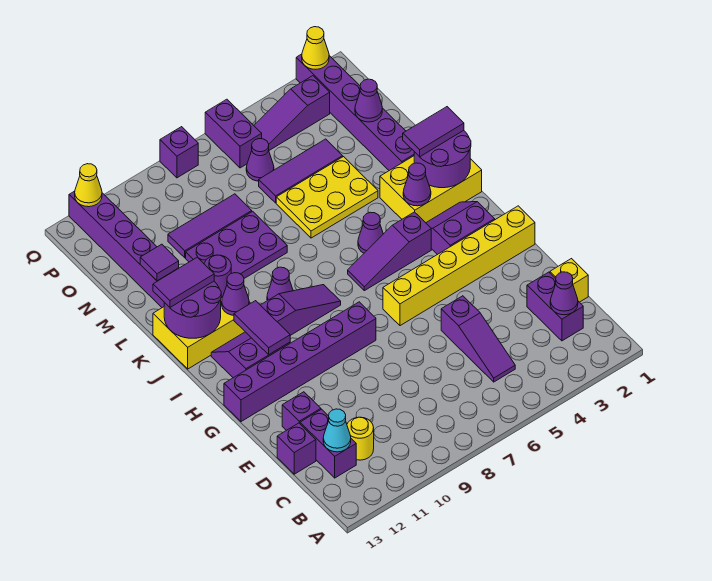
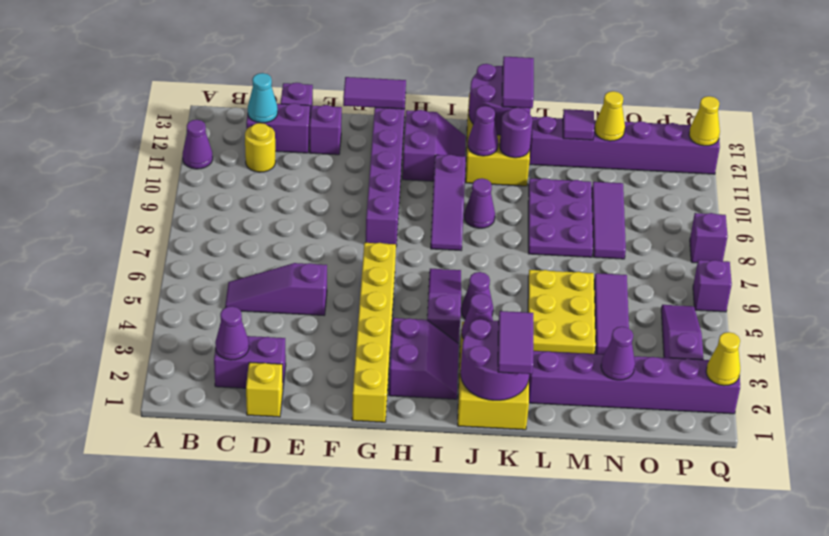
purple tile H11:I11 level 2 -> purple tile F13:G13 level 2
none -> yellow cone N12 level 2
purple cone O6 level 1 -> purple cone A11 level 1
purple brick P6:Q6 level 1 -> purple brick Q6 level 1

